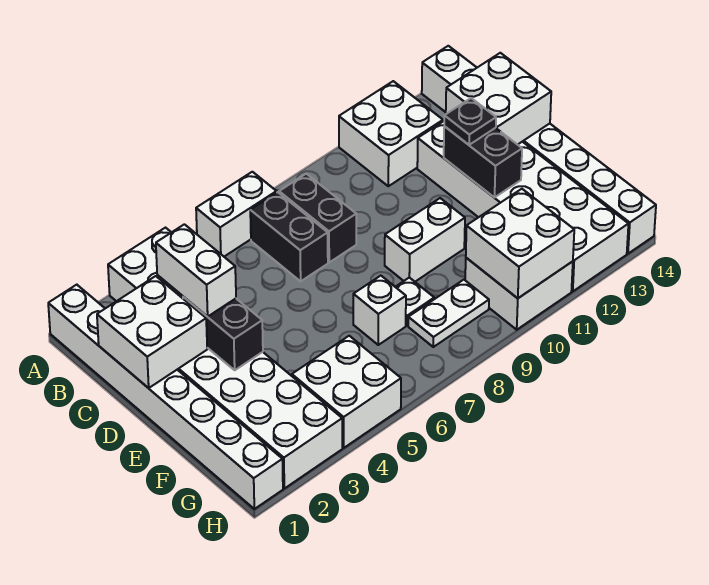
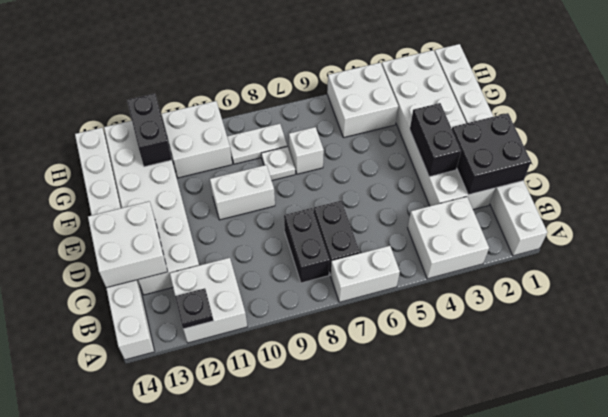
white brick C1:D2 level 2 -> black brick C1:D2 level 2
white brick C3:D3 level 3 -> none
black brick D12:E12 level 2 -> black brick G12:H12 level 2
black plate D12 level 3 -> black plate A12 level 2
white brick G10:H11 level 2 -> none

